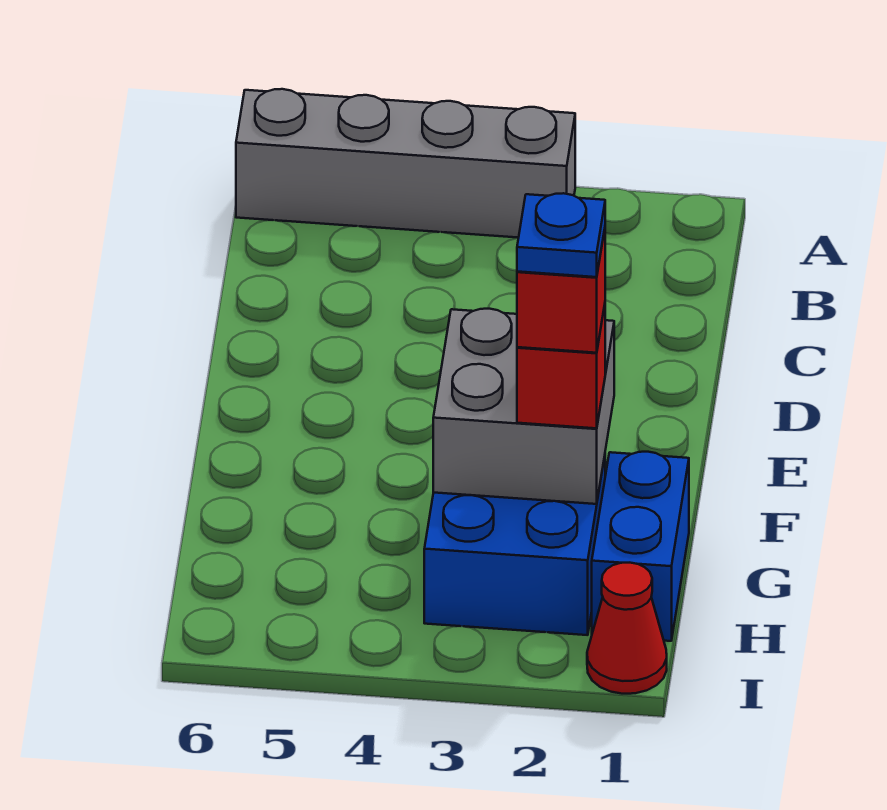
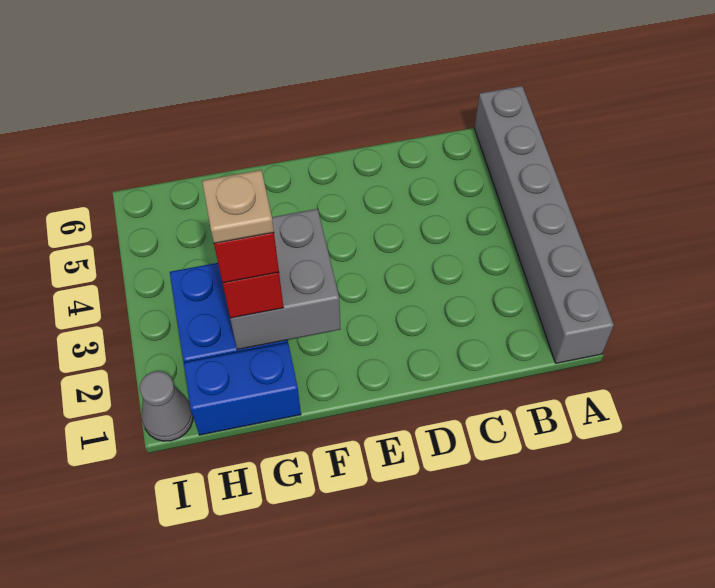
grey brick A3:A6 level 1 -> grey brick A1:A6 level 1
blue plate G2 level 5 -> tan plate G2 level 5
red cone I1 level 1 -> grey cone I1 level 1

